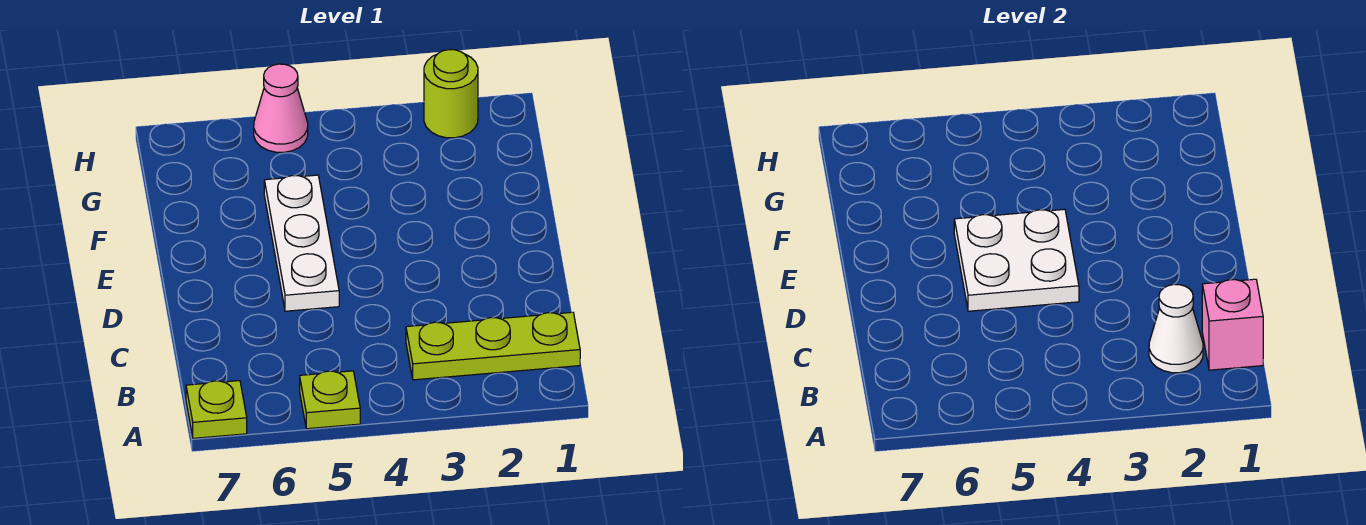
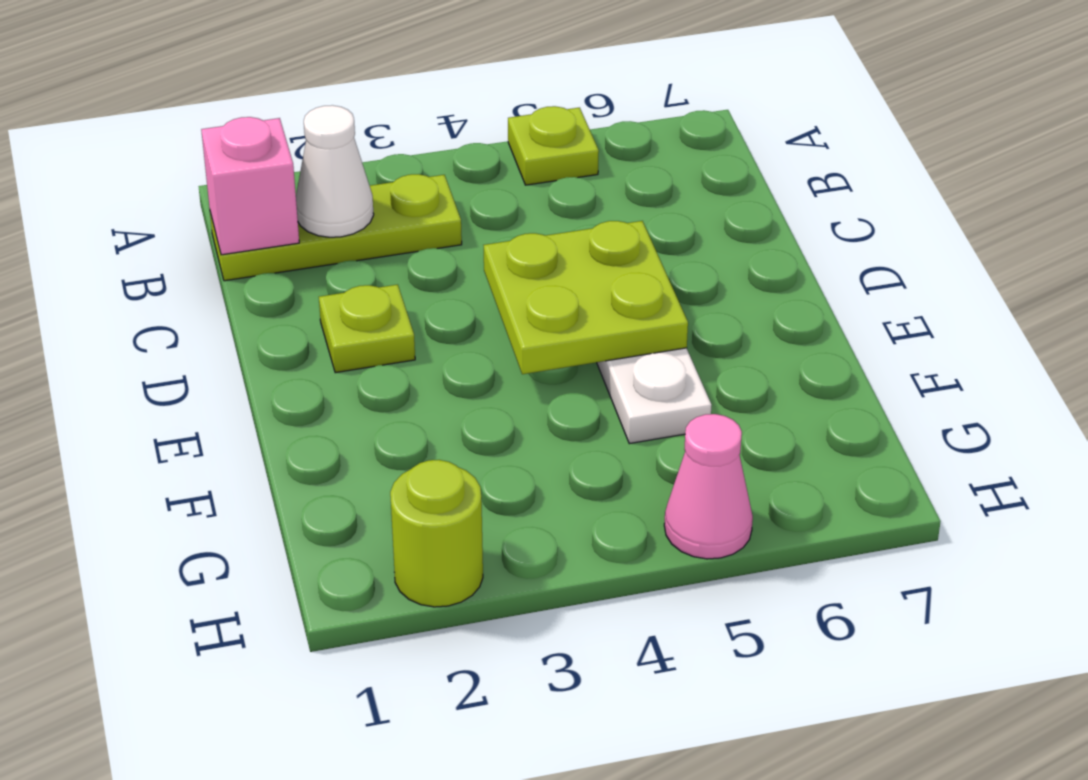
lime plate A7 level 1 -> lime plate D2 level 1
white plate D4:E5 level 2 -> lime plate D4:E5 level 2

